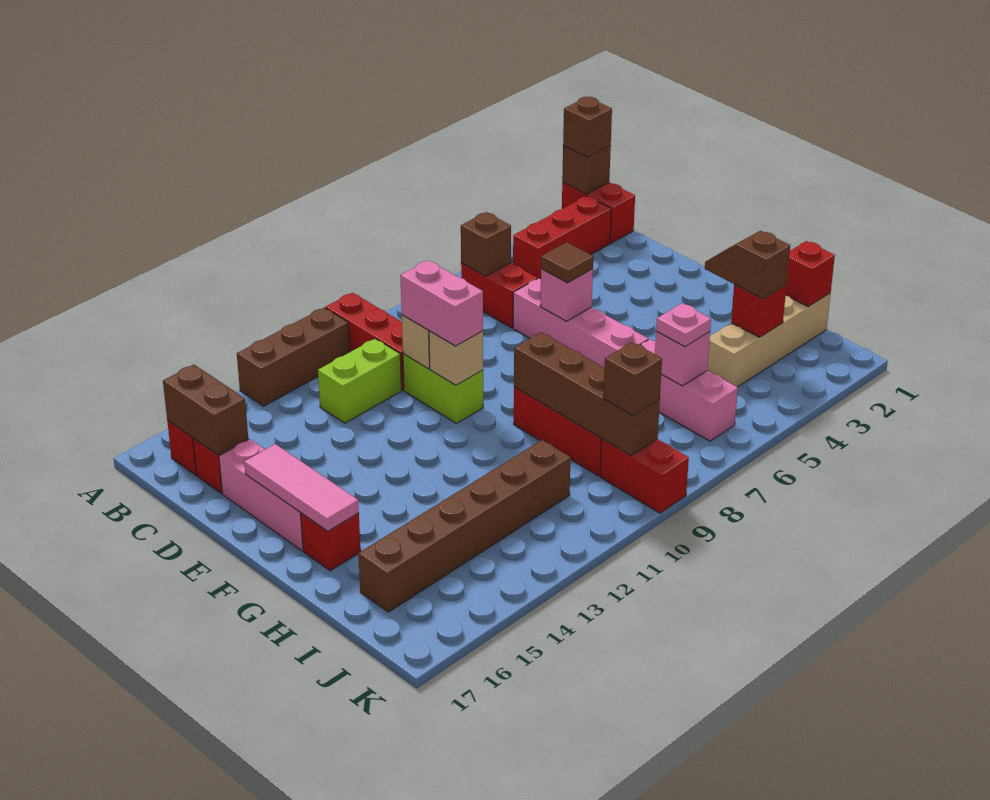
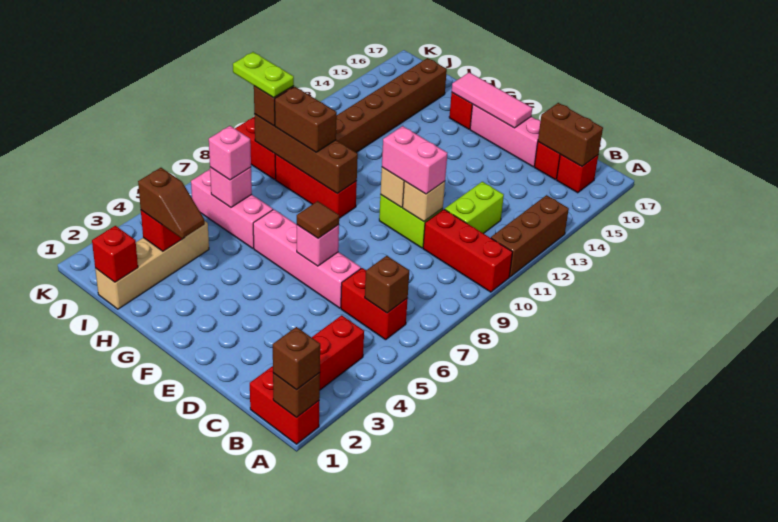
none -> brown brick H9:I9 level 3
pink plate I6 level 3 -> pink brick I6 level 3
none -> lime plate J9:K9 level 4

